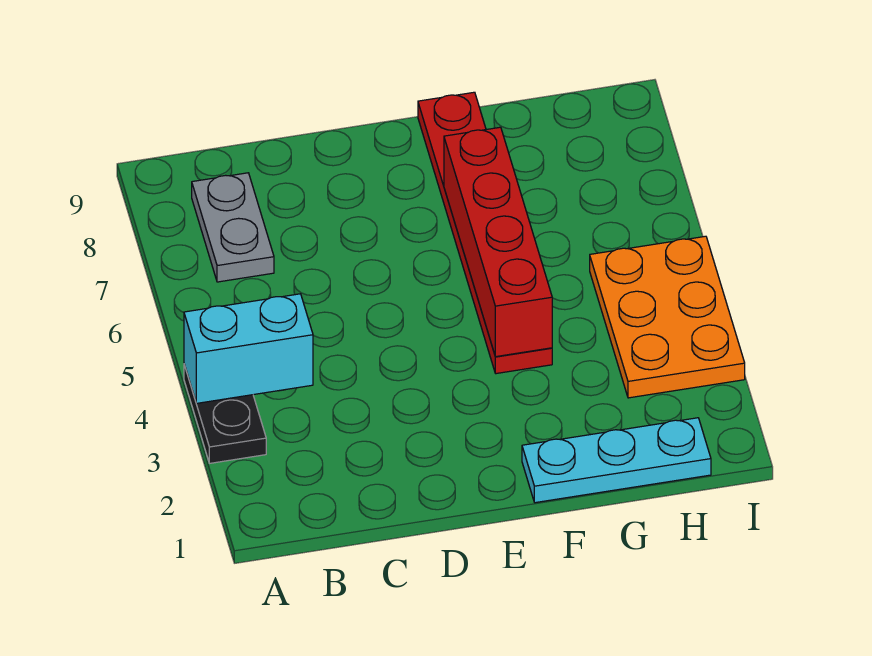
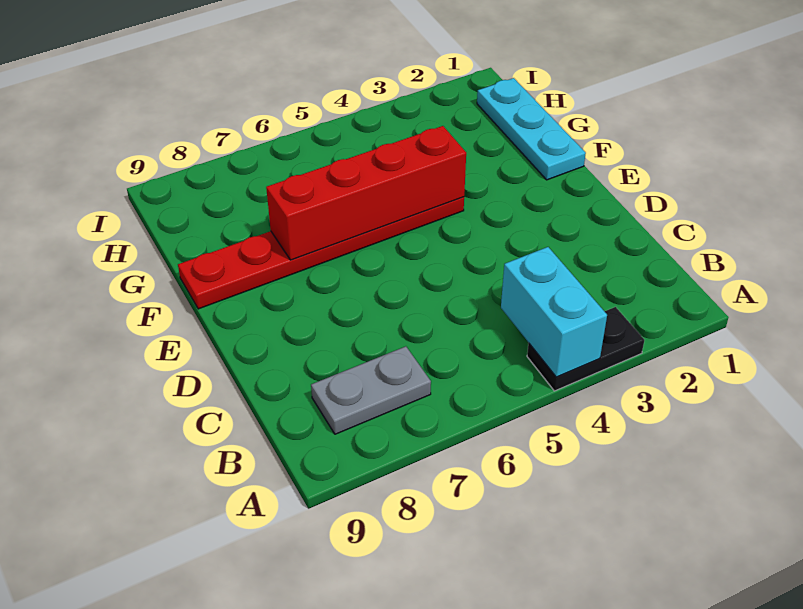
orange plate H3:I5 level 1 -> none

